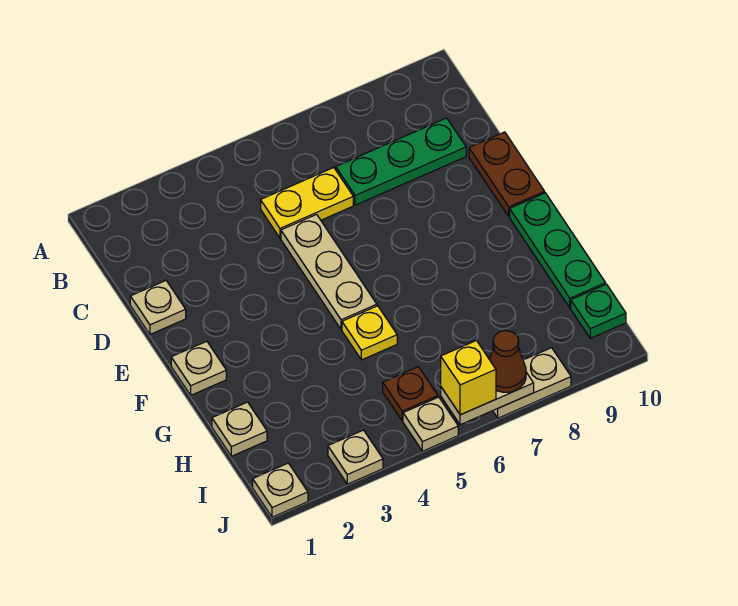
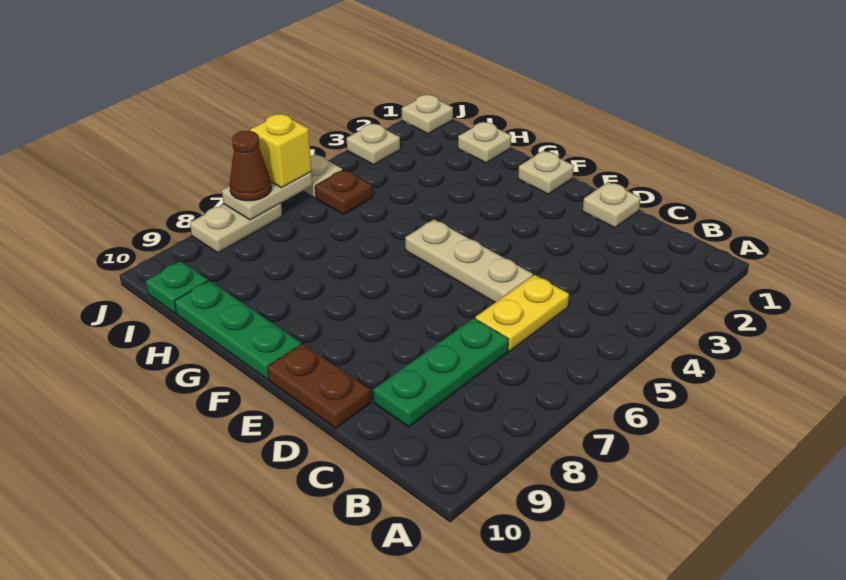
yellow plate G5 level 1 -> none

